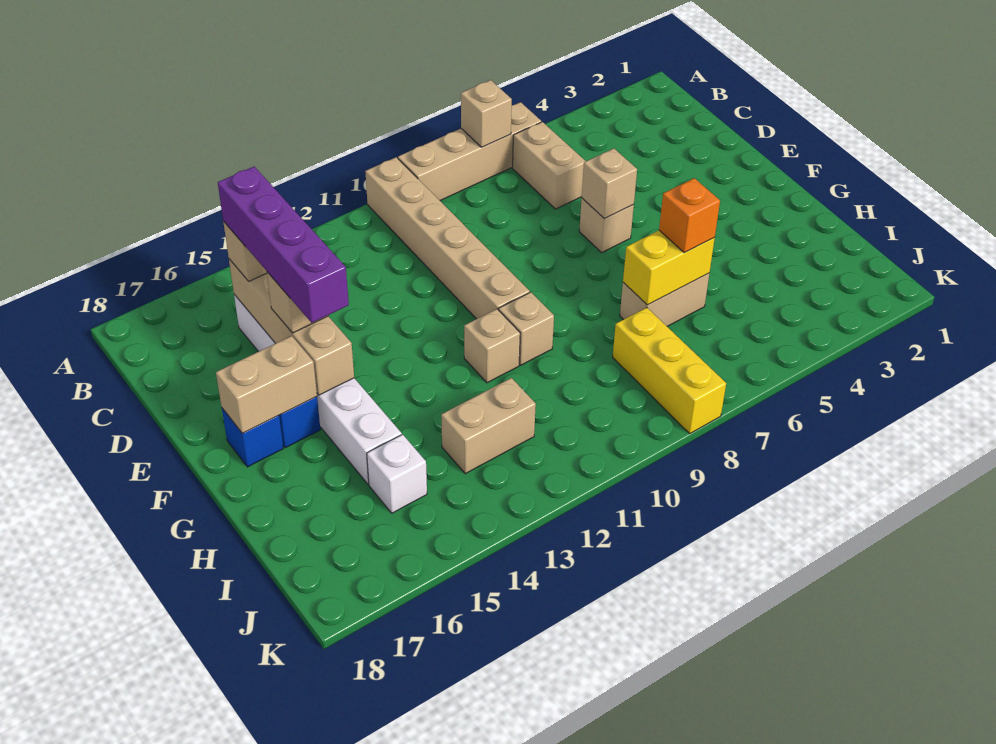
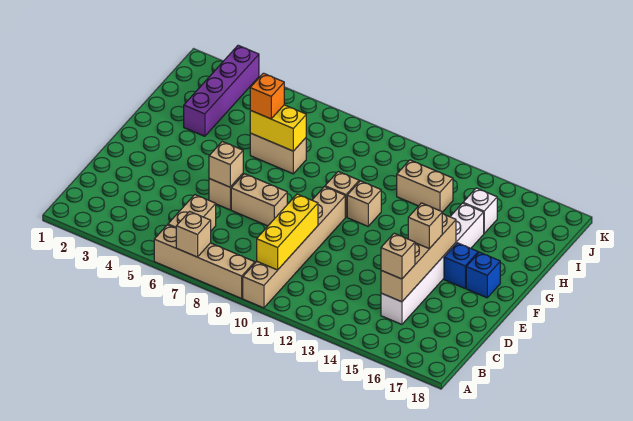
purple brick C15:F15 level 4 -> purple brick H3:K3 level 1
tan brick F16:F17 level 2 -> tan brick E7:E8 level 1
yellow brick I8:K8 level 1 -> yellow brick B10:D10 level 2

